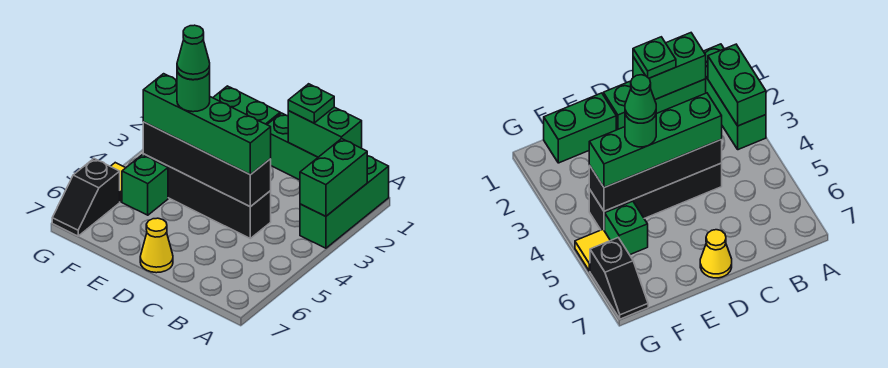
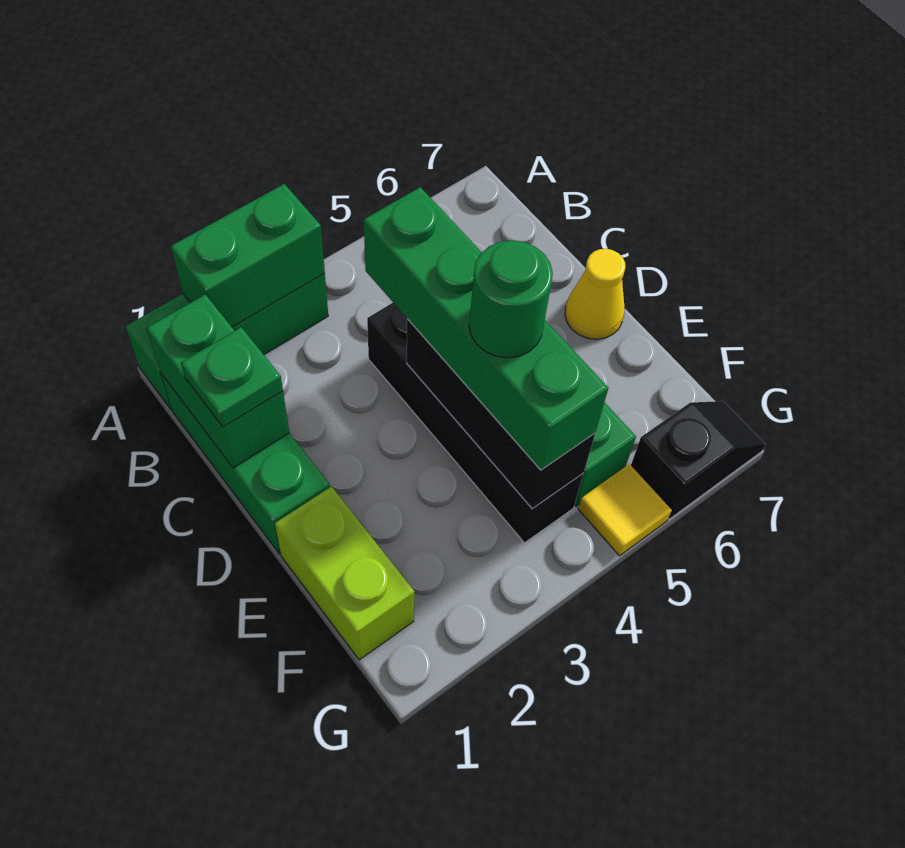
black brick C4:F4 level 2 -> black brick D4:F4 level 2
green brick E1:F1 level 1 -> lime brick E1:F1 level 1
green cone E4 level 5 -> none

